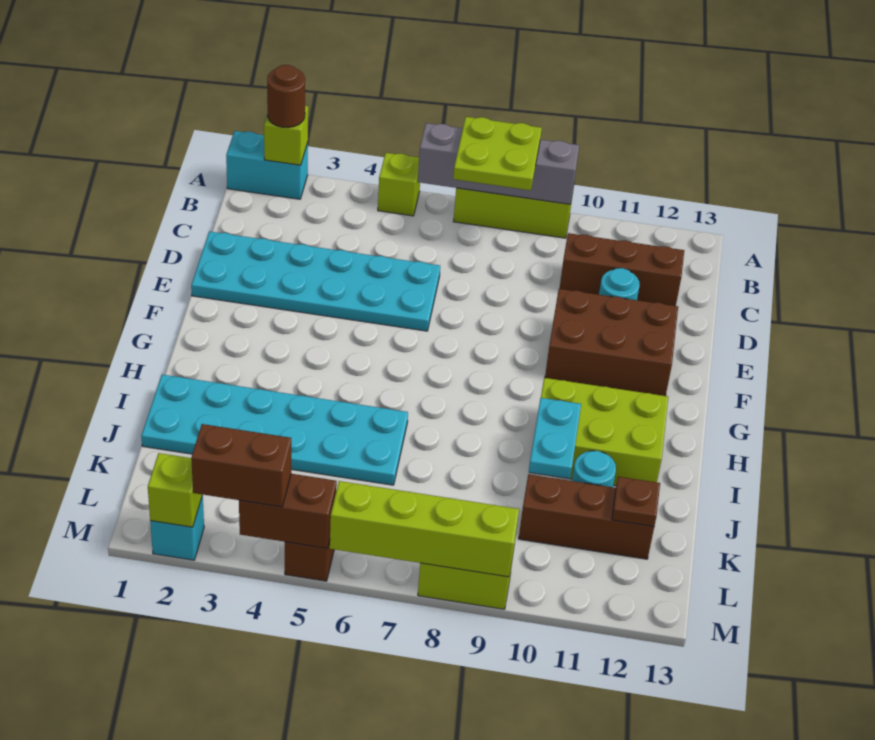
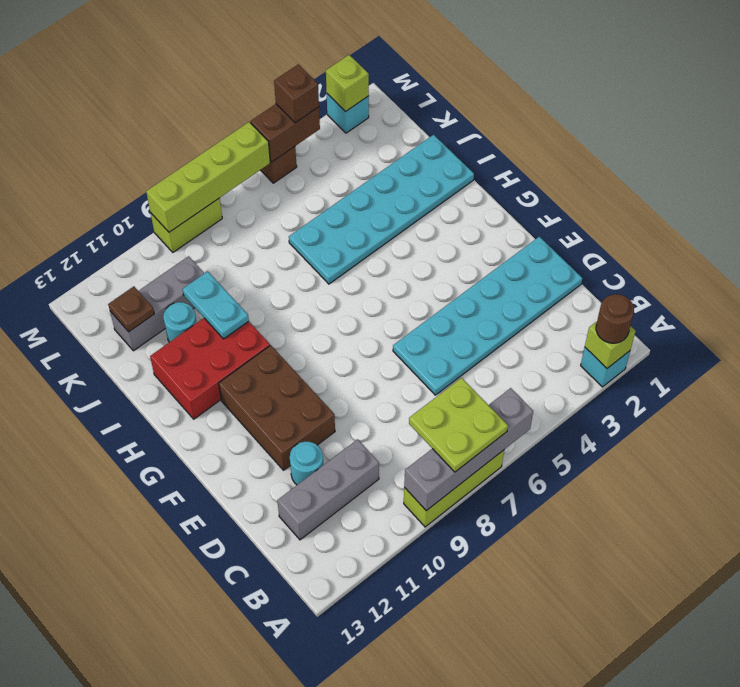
cyan brick A1:A2 level 1 -> cyan brick A2 level 1
lime brick A5 level 1 -> none
brown brick C10:C12 level 1 -> grey brick C10:C12 level 1
brown brick E10:F12 level 1 -> brown brick E10:G11 level 1
lime brick H10:I12 level 1 -> red brick H10:I12 level 1
brown brick K10:K12 level 1 -> grey brick K10:K12 level 1
brown brick M3:M4 level 3 -> brown brick M4 level 3

